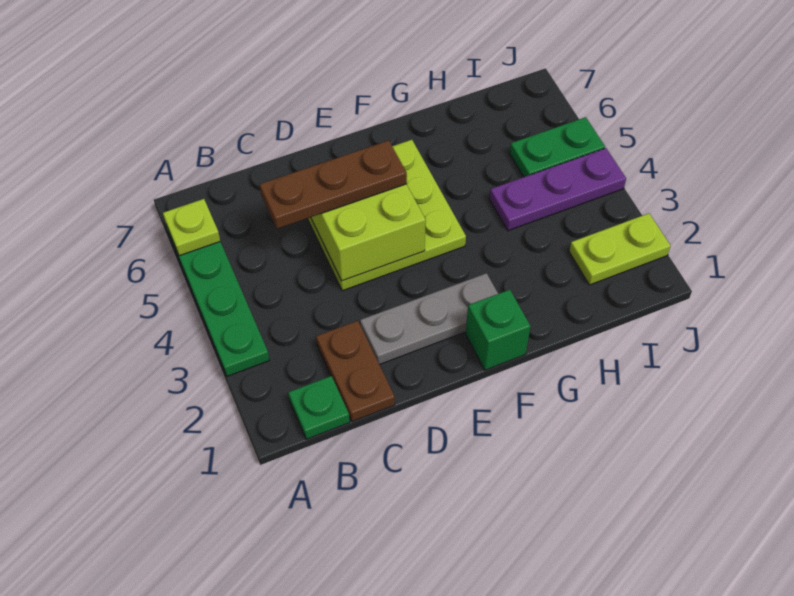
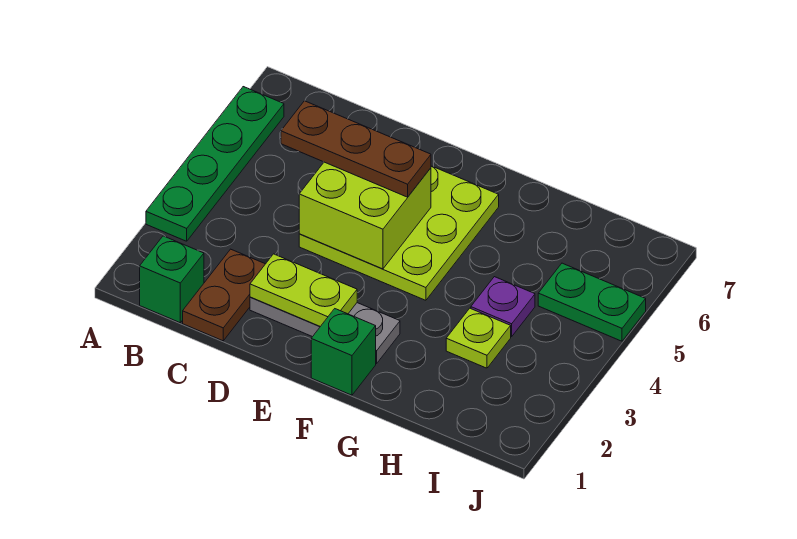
lime plate A6 level 2 -> lime plate H3 level 1
green plate B1 level 1 -> green brick B1 level 1
purple plate H4:J4 level 1 -> purple plate H4 level 1
lime plate I2:J2 level 1 -> lime plate D2:E2 level 2

